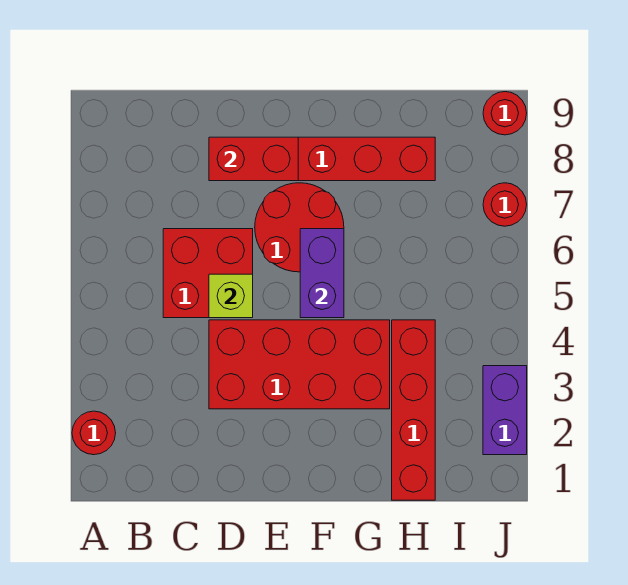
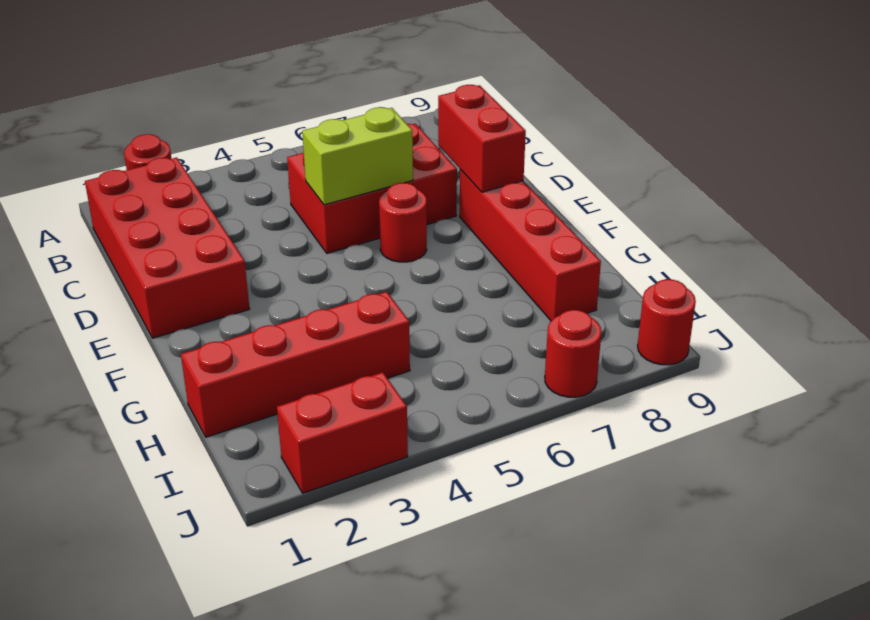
red brick C5:D6 level 1 -> red brick C5:D7 level 1
red brick D3:G4 level 1 -> red brick B1:E2 level 1
lime brick D5 level 2 -> lime brick D5:D6 level 2
red round brick E6:F7 level 1 -> red round brick E6 level 1
purple brick F5:F6 level 2 -> none
purple brick J2:J3 level 1 -> red brick J2:J3 level 1

